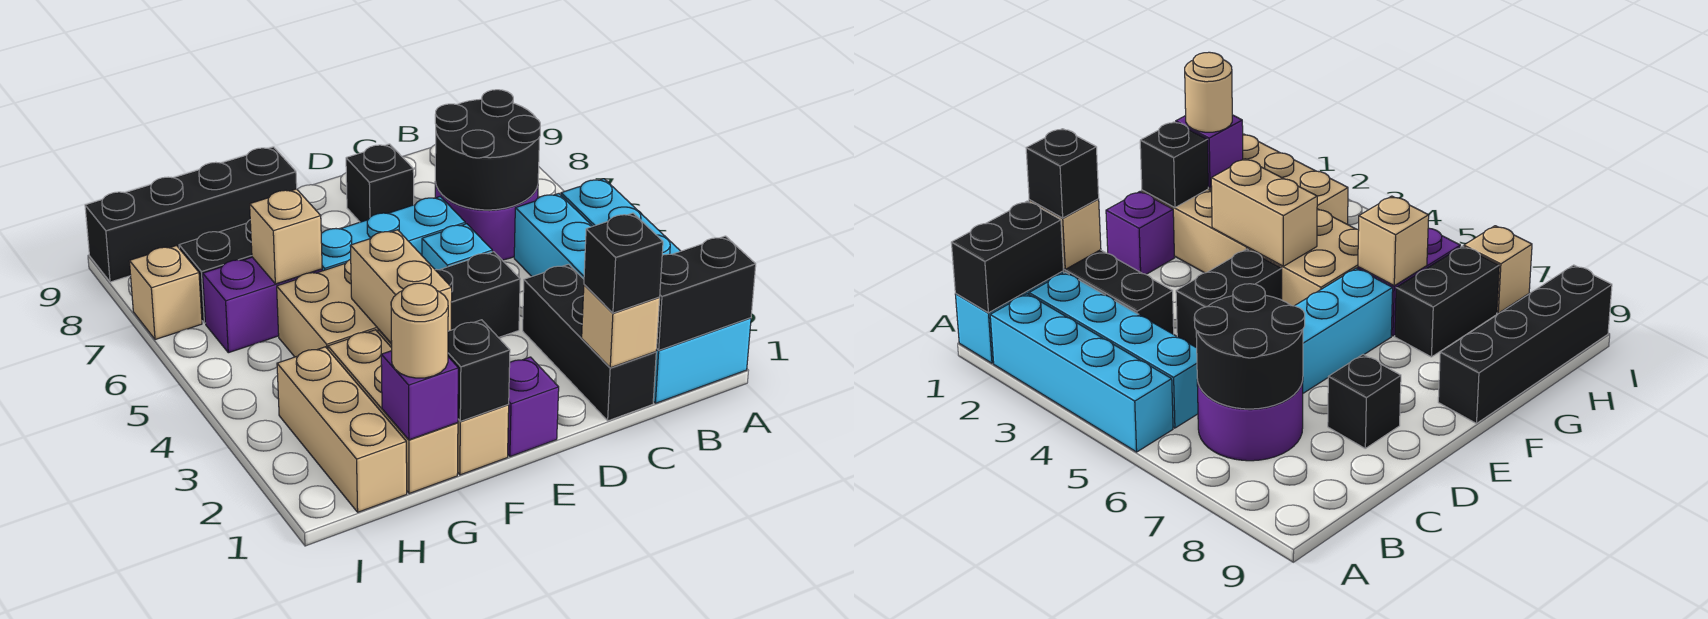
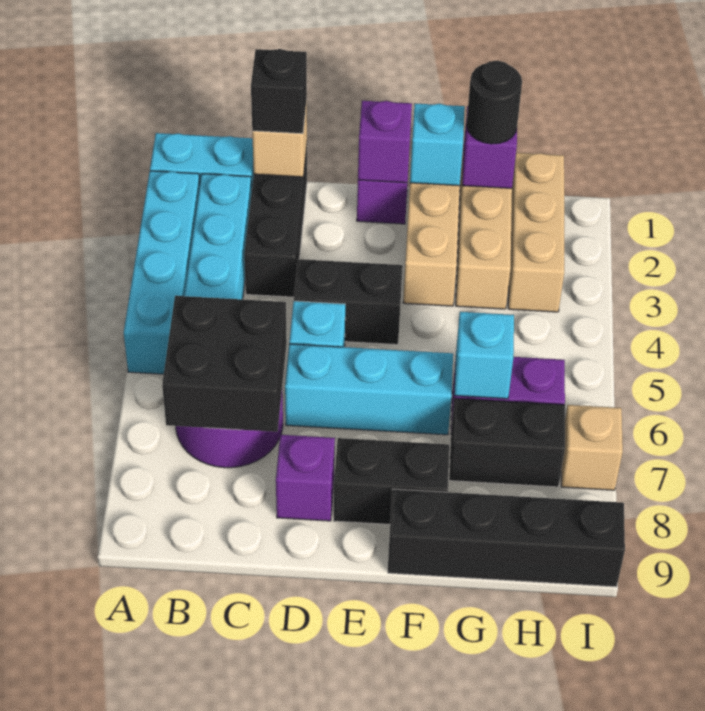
black brick A1:B1 level 2 -> black brick E8:F8 level 1
black round brick B6:C7 level 2 -> black brick B6:C7 level 2
black brick D8 level 1 -> purple brick D8 level 1
none -> purple brick E1 level 2
black brick F1 level 2 -> cyan brick F1 level 2
tan brick F3:F4 level 2 -> none
tan brick F4:G5 level 1 -> none
tan round brick G1 level 3 -> black round brick G1 level 3
tan brick G6 level 2 -> cyan brick G6 level 2

